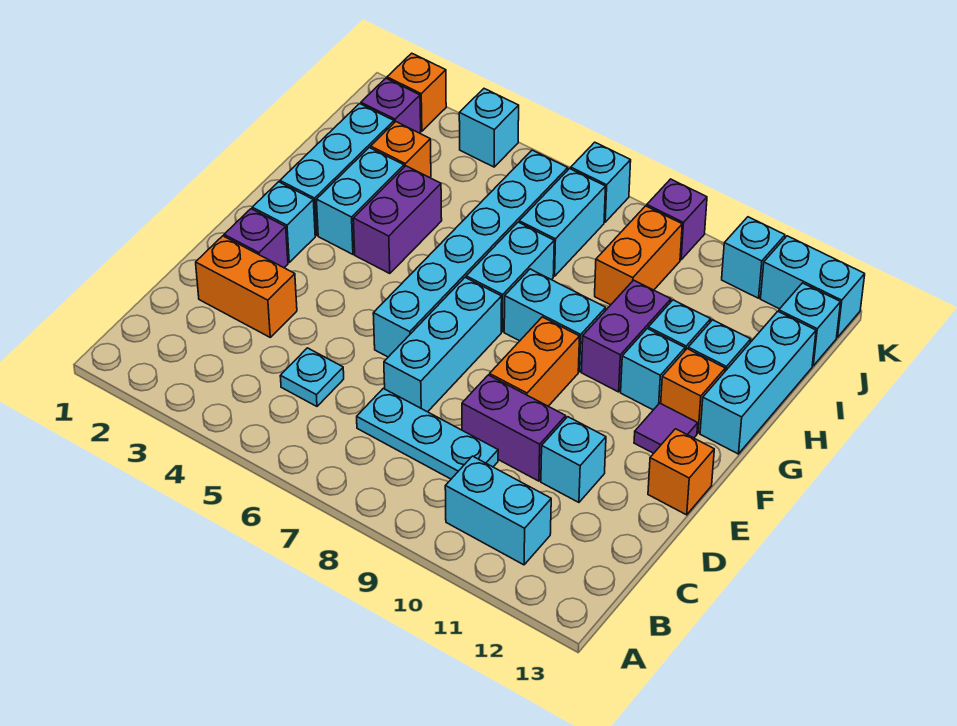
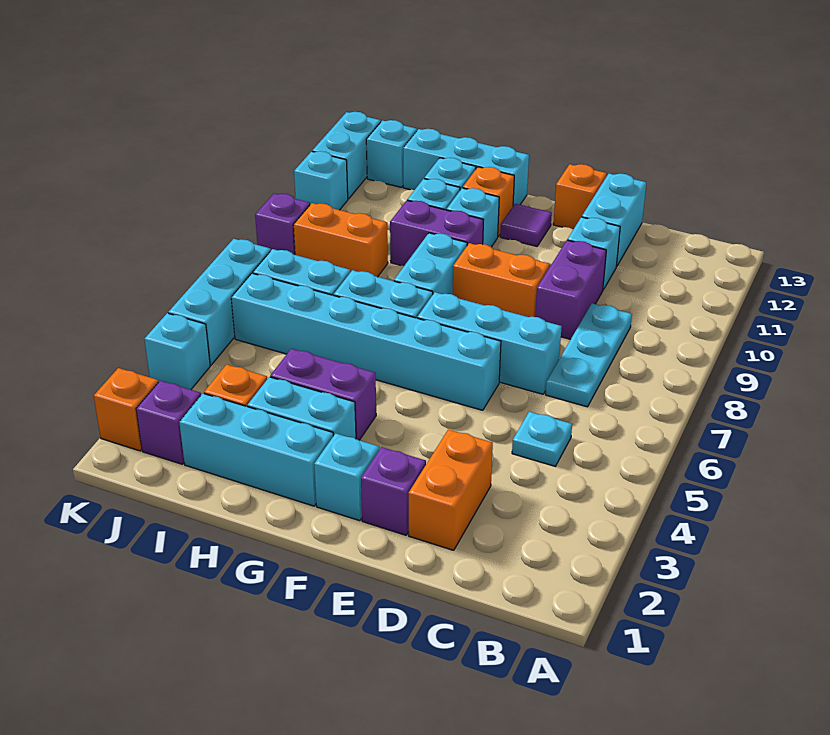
cyan brick B10:B11 level 1 -> cyan brick D12:D13 level 1
cyan brick K7 level 1 -> cyan brick K5:K7 level 1

